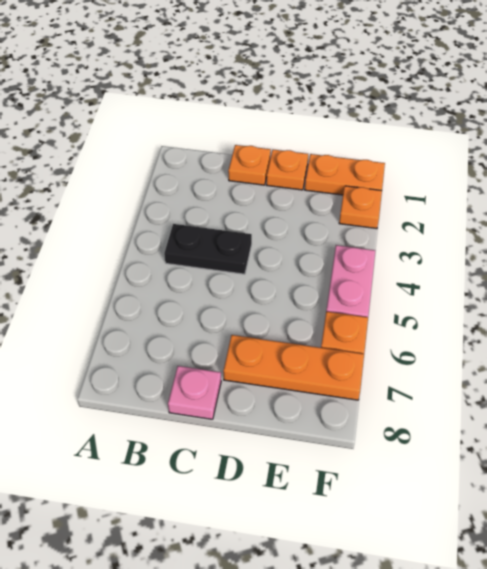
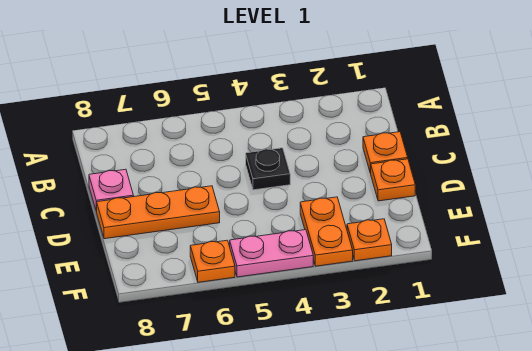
black plate B4:C4 level 1 -> black plate C4 level 1
orange plate D7:F7 level 1 -> orange plate D6:D8 level 1
orange plate E1:F1 level 1 -> orange plate E3:F3 level 1

